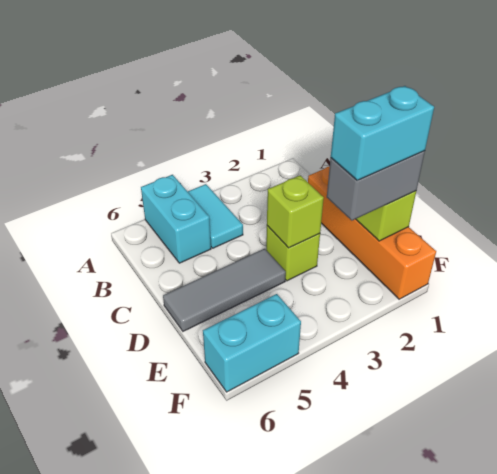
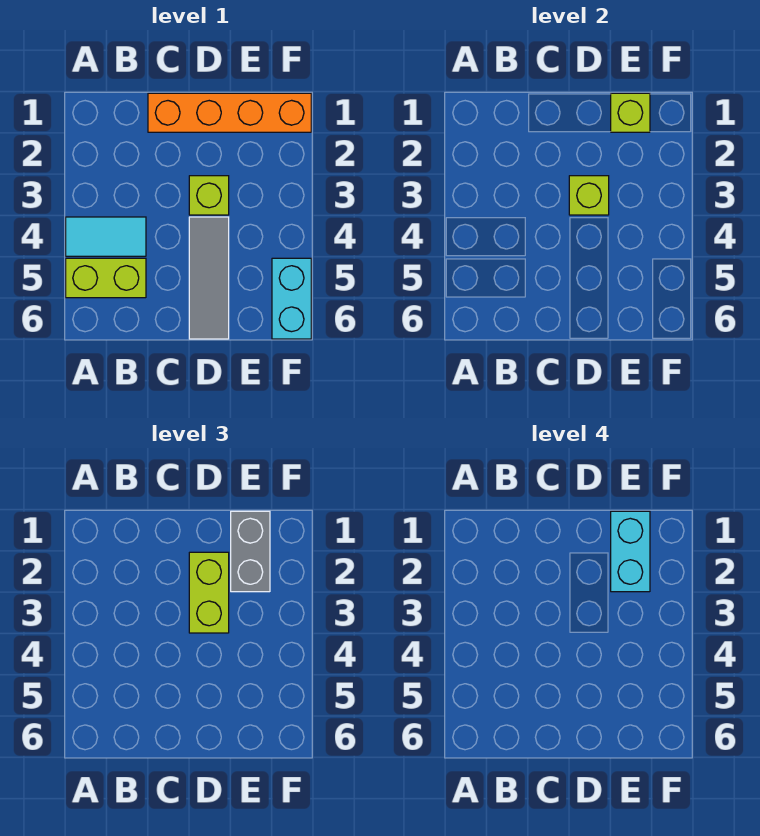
cyan brick A5:B5 level 1 -> lime brick A5:B5 level 1
none -> lime brick D2:D3 level 3

